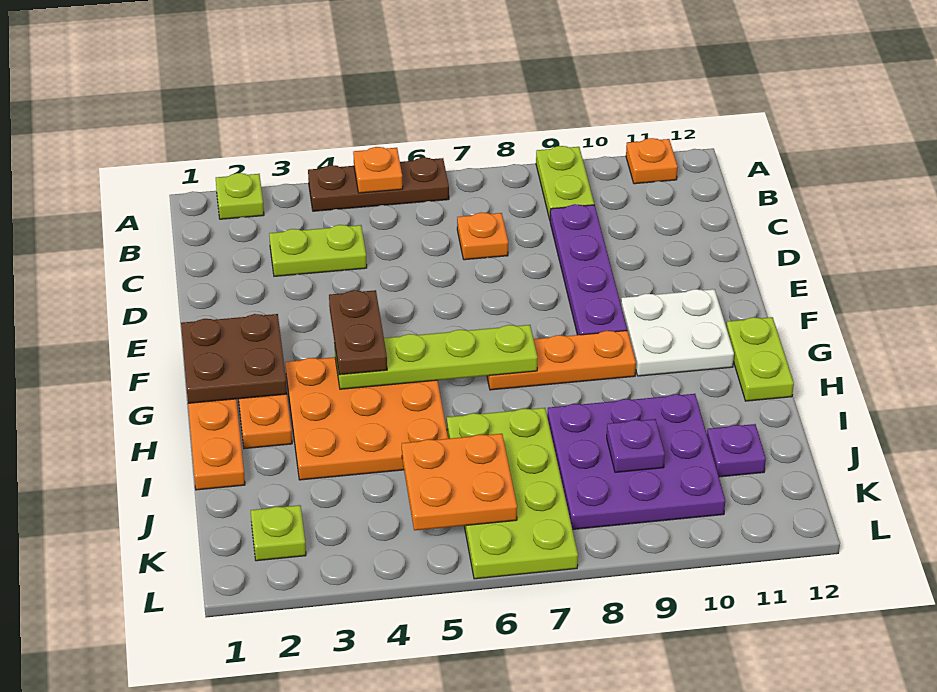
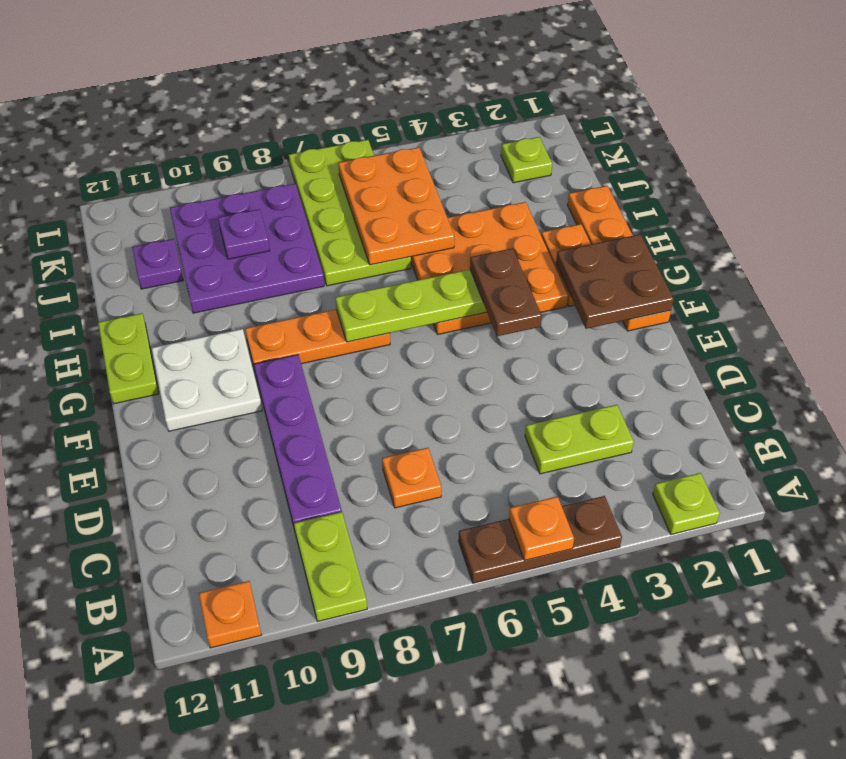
orange plate J5:K6 level 2 -> orange plate I5:K6 level 2

